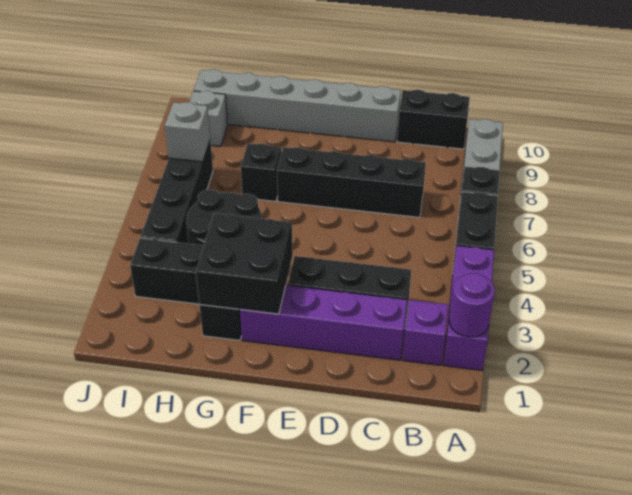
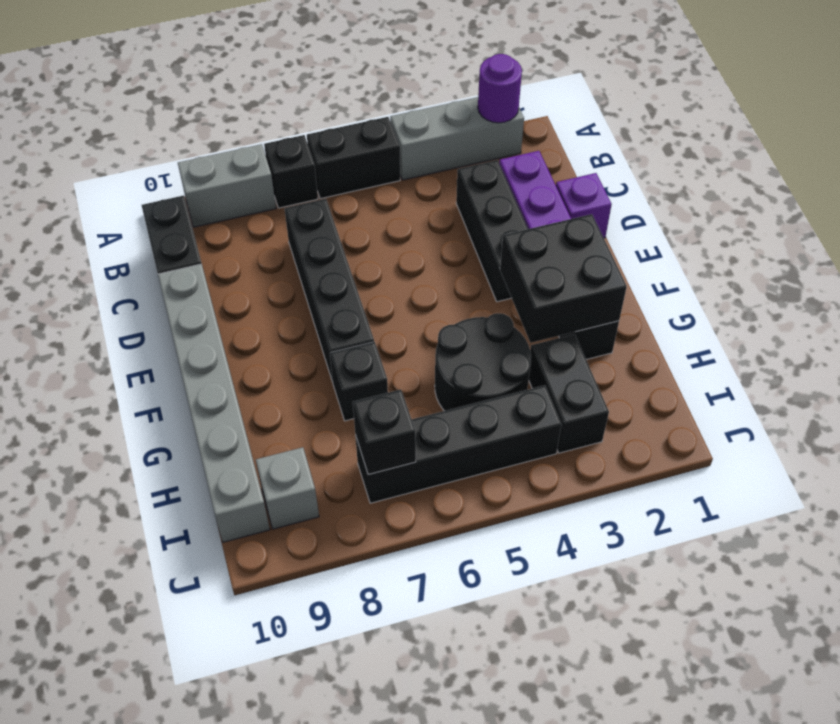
purple brick A2:A4 level 1 -> grey brick A2:A4 level 1
purple brick B2 level 1 -> purple brick D1 level 1
grey brick I7 level 2 -> black brick I7 level 2

